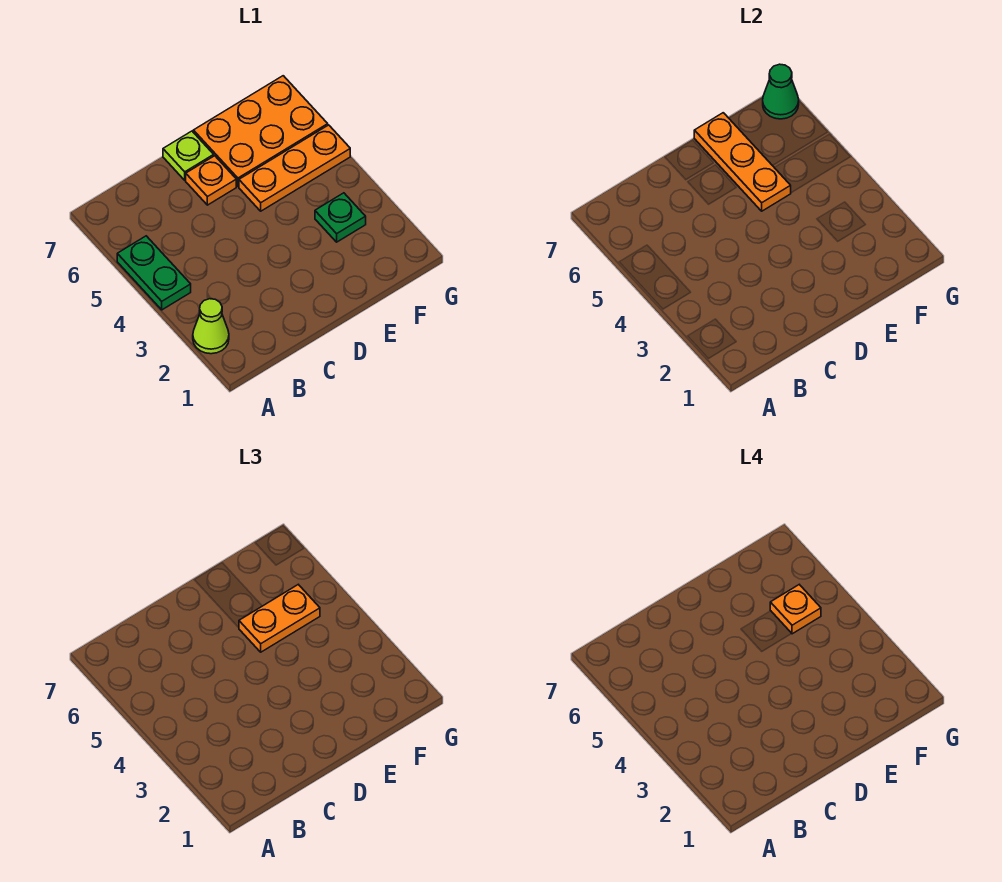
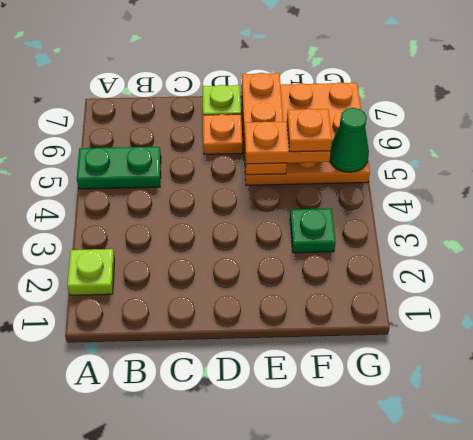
lime cone A2 level 1 -> lime plate A2 level 1
green plate A4:A5 level 1 -> green plate A5:B5 level 1
green cone G7 level 2 -> green cone G5 level 2

